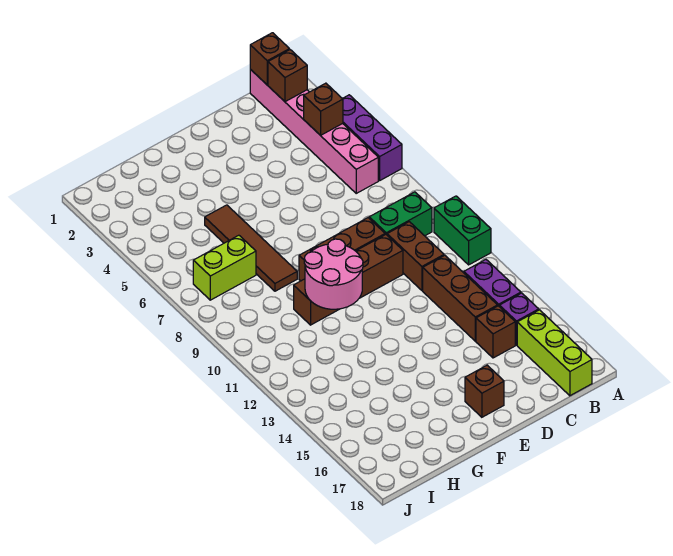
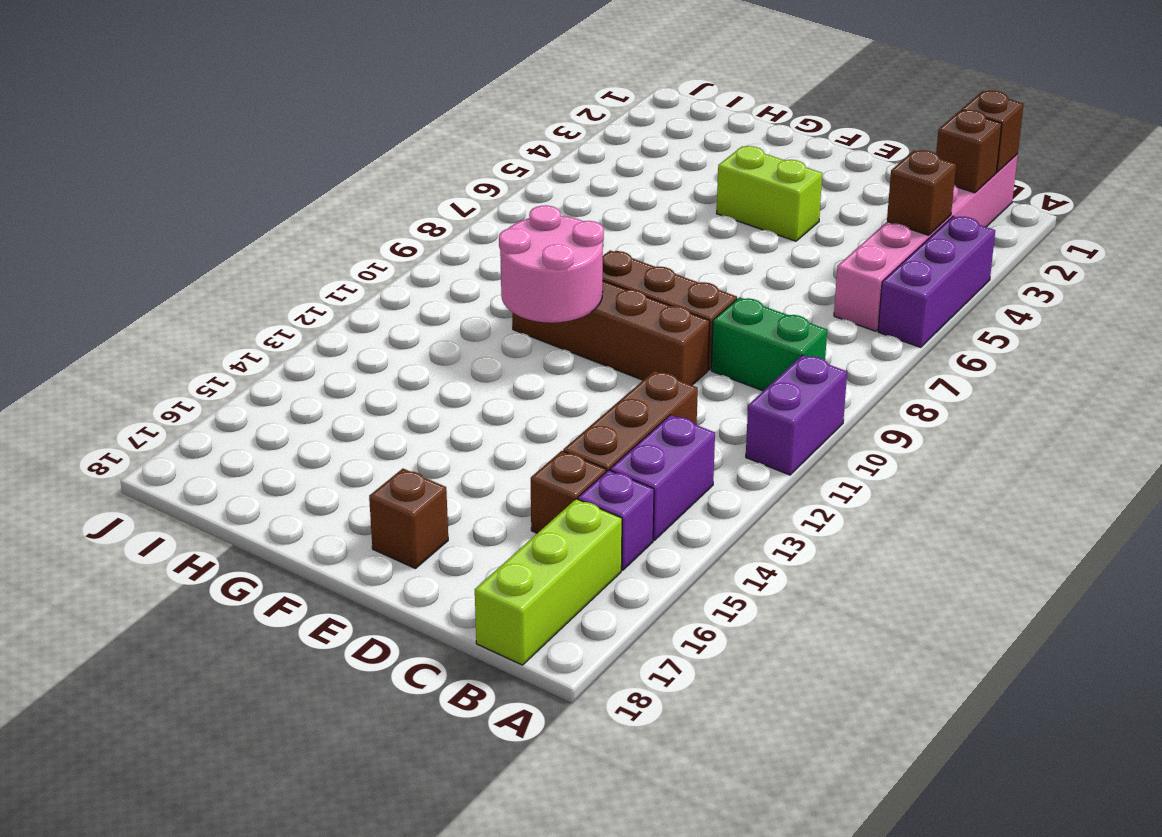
green brick A10:A11 level 1 -> purple brick A10:A11 level 1
brown brick C10:C11 level 1 -> none
brown tile G5:G8 level 1 -> none
lime brick H7:I7 level 1 -> lime brick E4:F4 level 1

